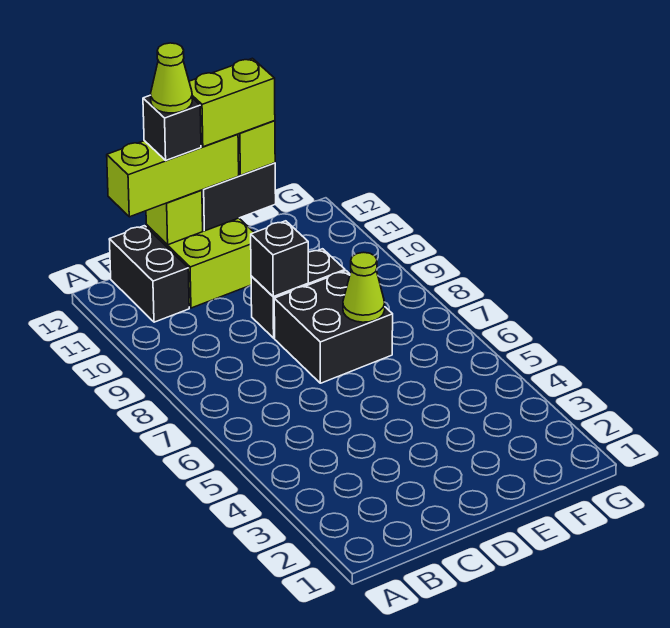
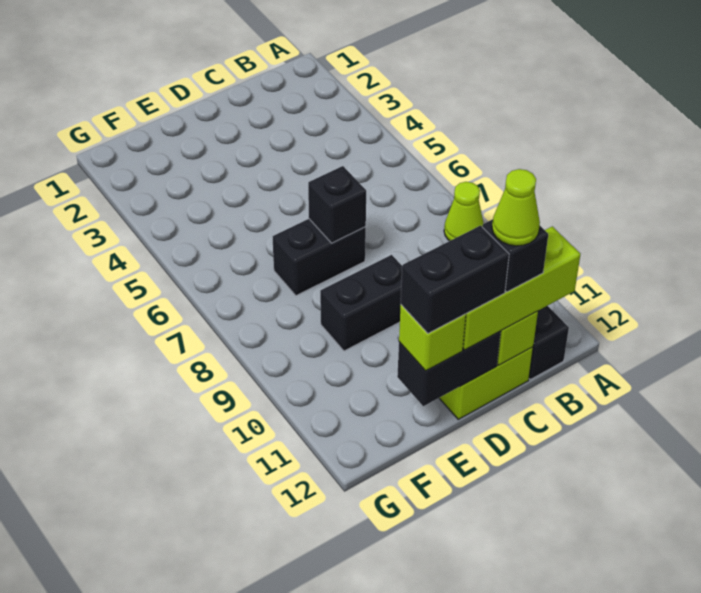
black brick D7:E8 level 1 -> black brick D7:E7 level 1
black brick D9 level 2 -> black brick D7 level 2
lime brick D12:E12 level 4 -> black brick D12:E12 level 4
lime cone E7 level 2 -> lime cone A8 level 1

